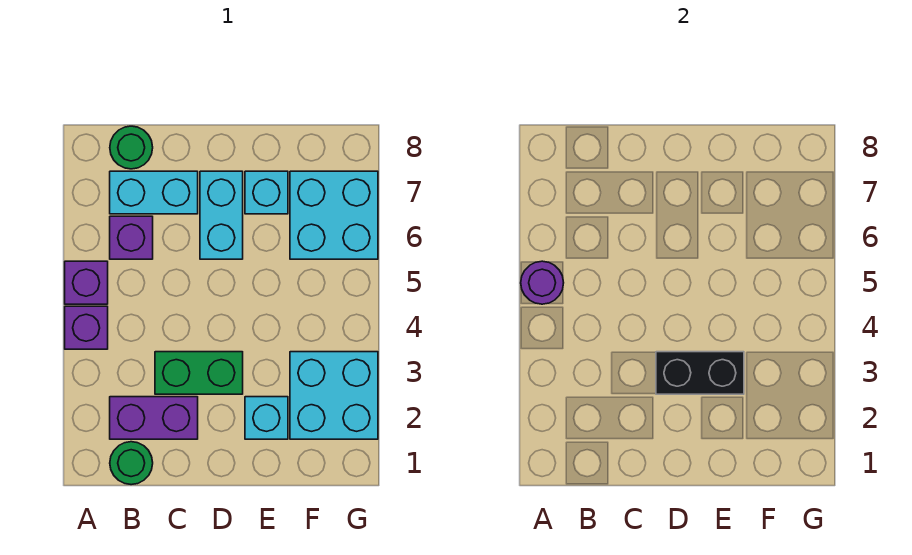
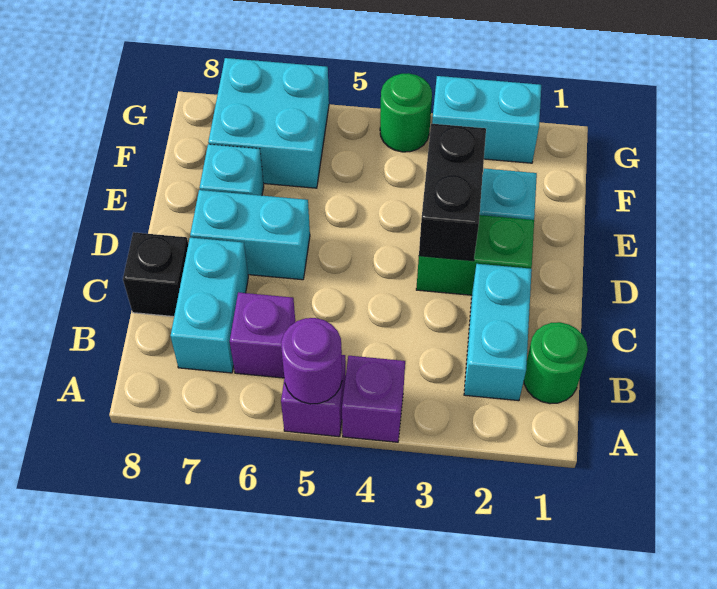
purple brick B2:C2 level 1 -> cyan brick B2:C2 level 1
green round brick B8 level 1 -> green round brick G4 level 1
green brick C3:D3 level 1 -> green brick D2:D3 level 1
none -> black brick C8 level 1
cyan brick F2:G3 level 1 -> cyan brick G2:G3 level 1

